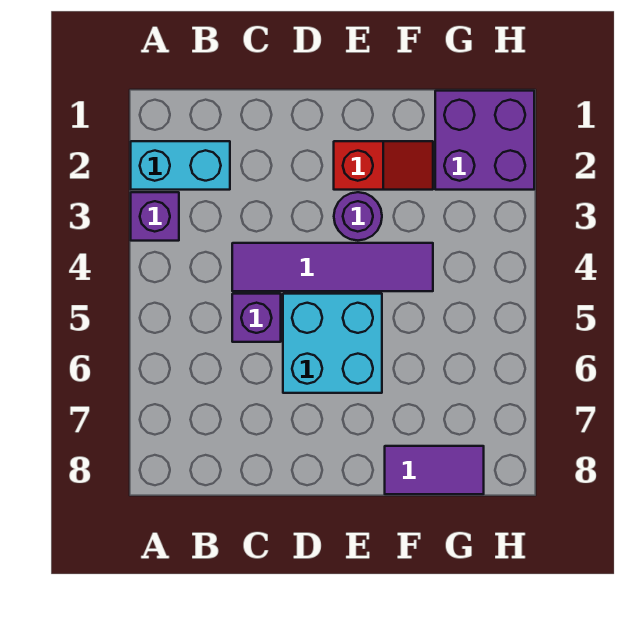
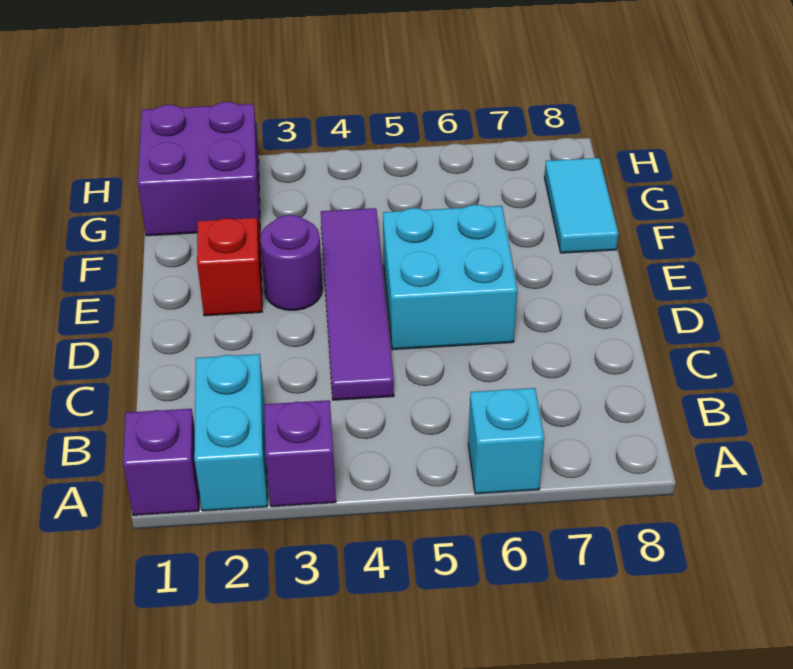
none -> cyan brick A6 level 1
purple brick C5 level 1 -> purple brick A1 level 1
purple tile F8:G8 level 1 -> cyan tile F8:G8 level 1

